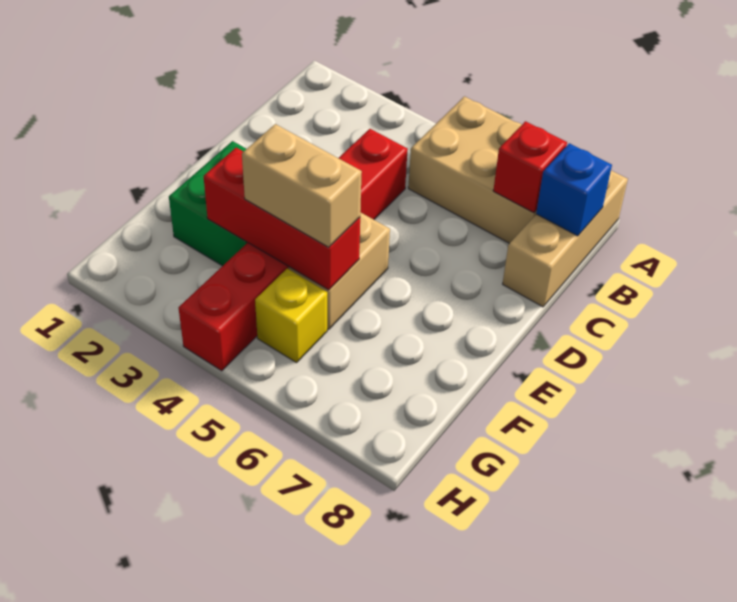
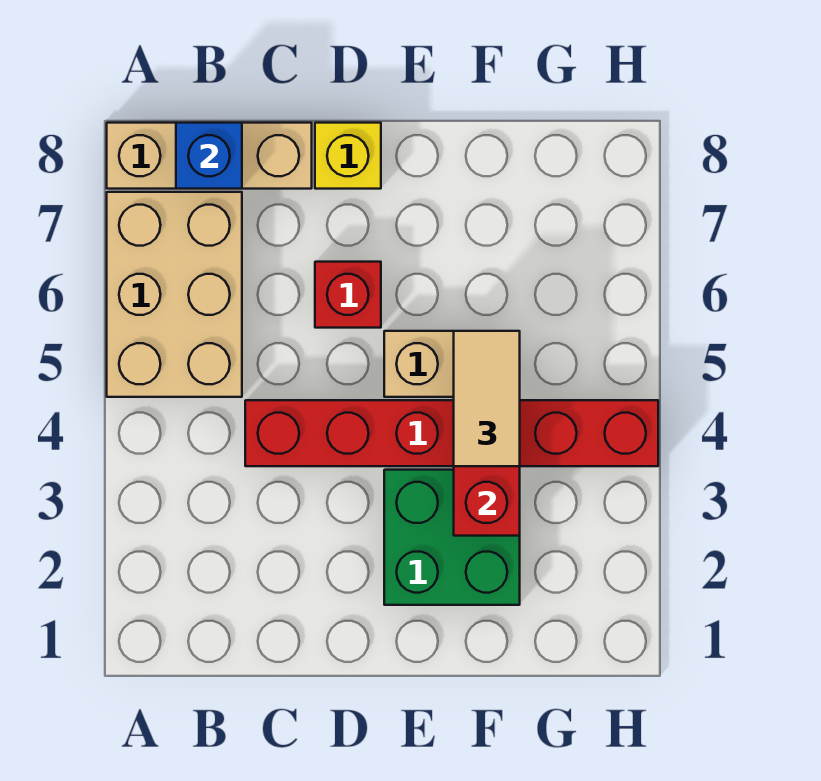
red brick B7 level 2 -> red brick D6 level 1
tan brick F4:F5 level 3 -> tan tile F4:F5 level 3
yellow brick G5 level 1 -> yellow brick D8 level 1

